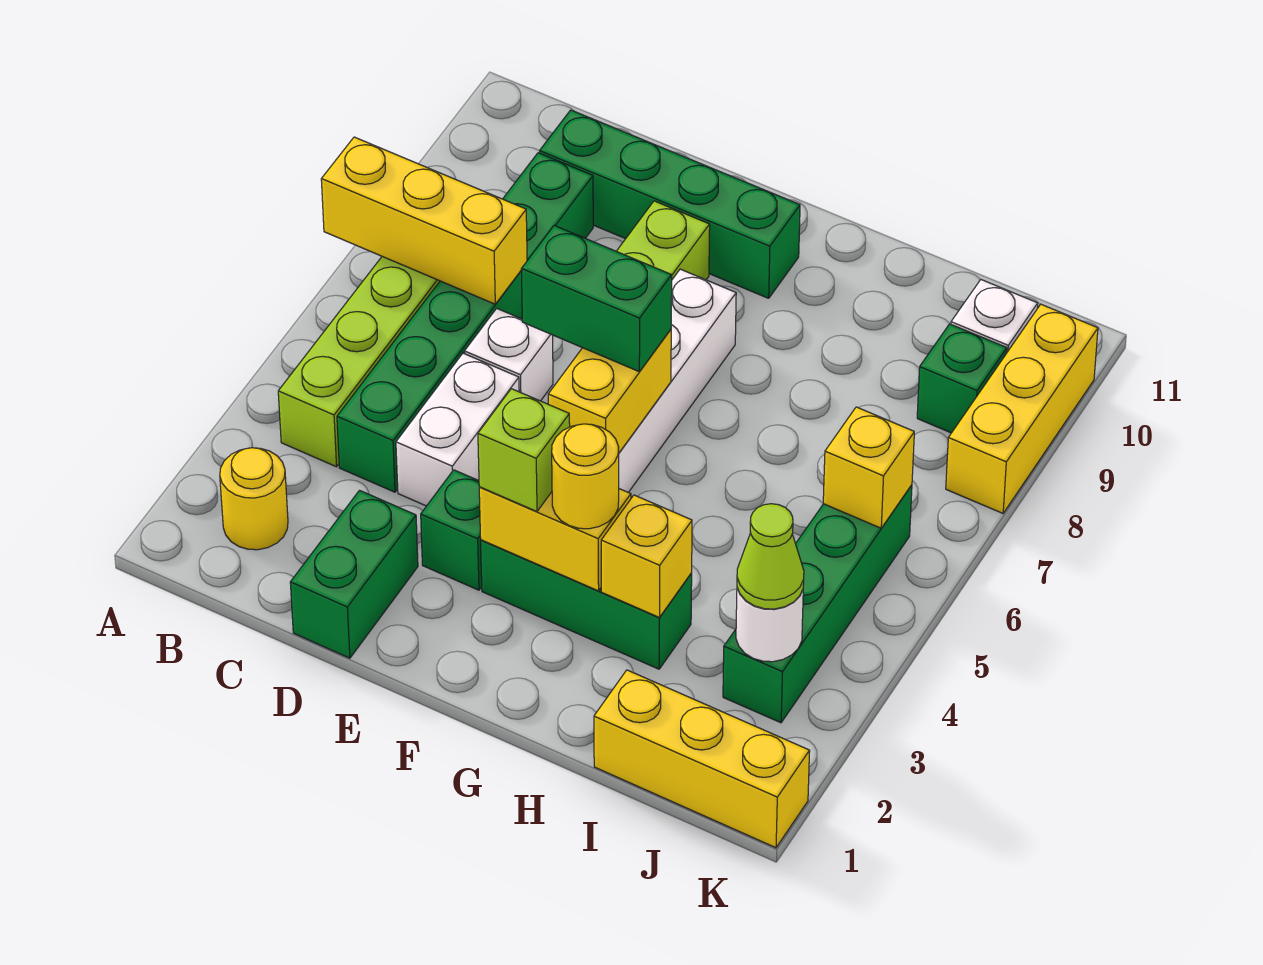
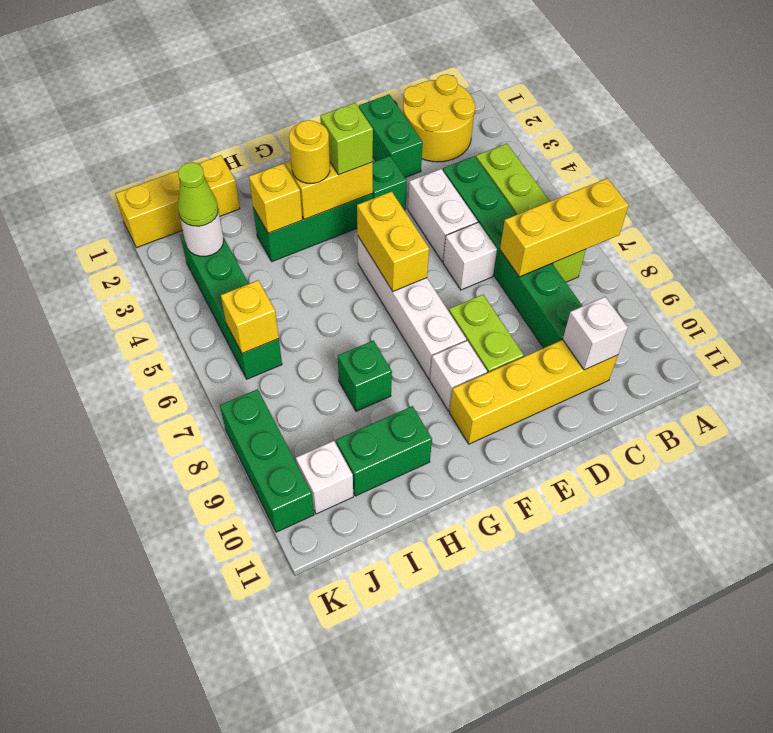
yellow round brick B2 level 1 -> yellow round brick B1:C2 level 1
green brick C10:F10 level 1 -> yellow brick C10:F10 level 1
none -> white brick C10 level 2
green brick E6:F6 level 3 -> green brick H10:I10 level 1
none -> white brick F9 level 1
green brick J9 level 1 -> green brick H8 level 1
yellow brick K8:K10 level 1 -> green brick K8:K10 level 1

